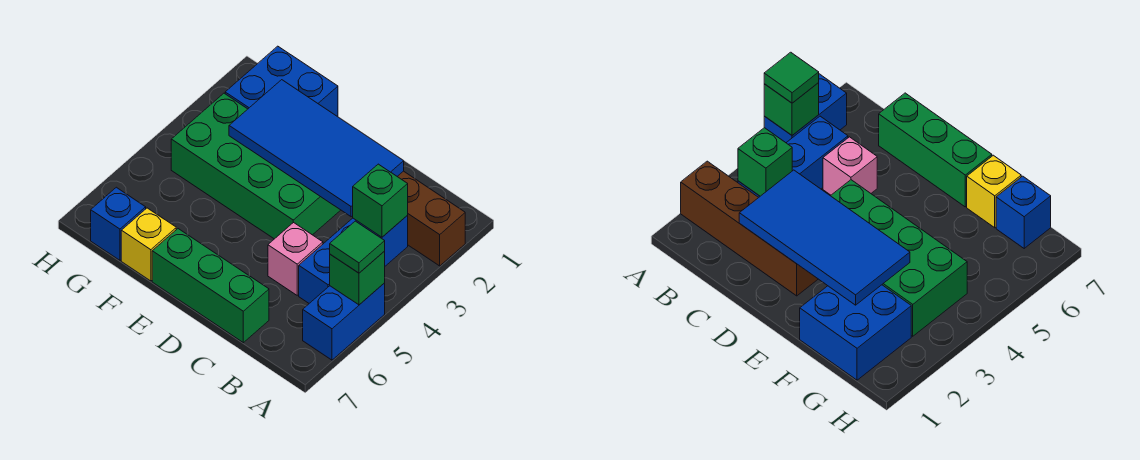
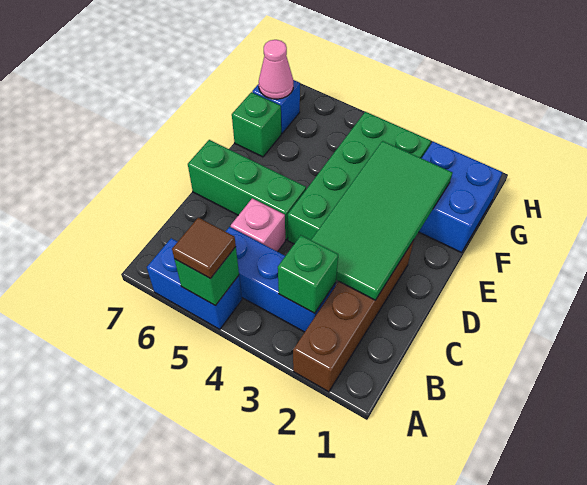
green tile A5 level 3 -> brown tile A5 level 3
blue tile C2:F3 level 2 -> green tile C2:F3 level 2
green brick C7:E7 level 1 -> green brick D5:D7 level 1
yellow brick F7 level 1 -> green brick F7 level 1
none -> pink cone G7 level 2

